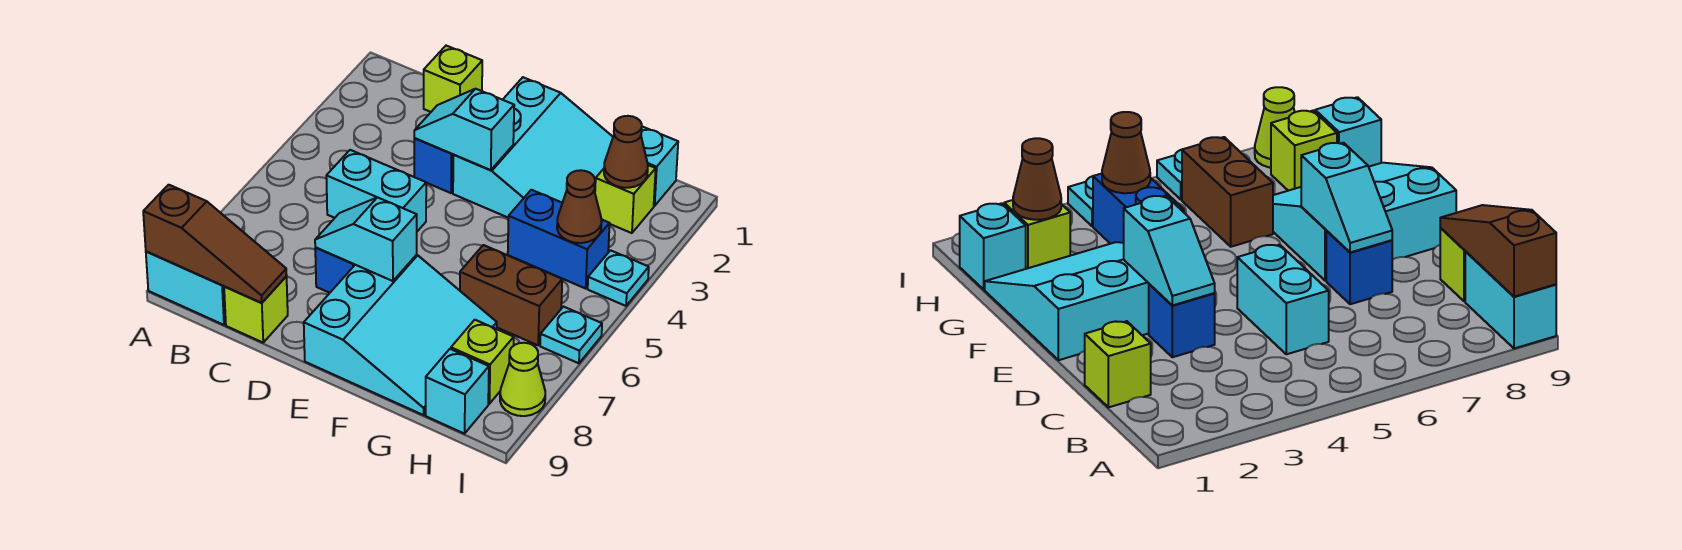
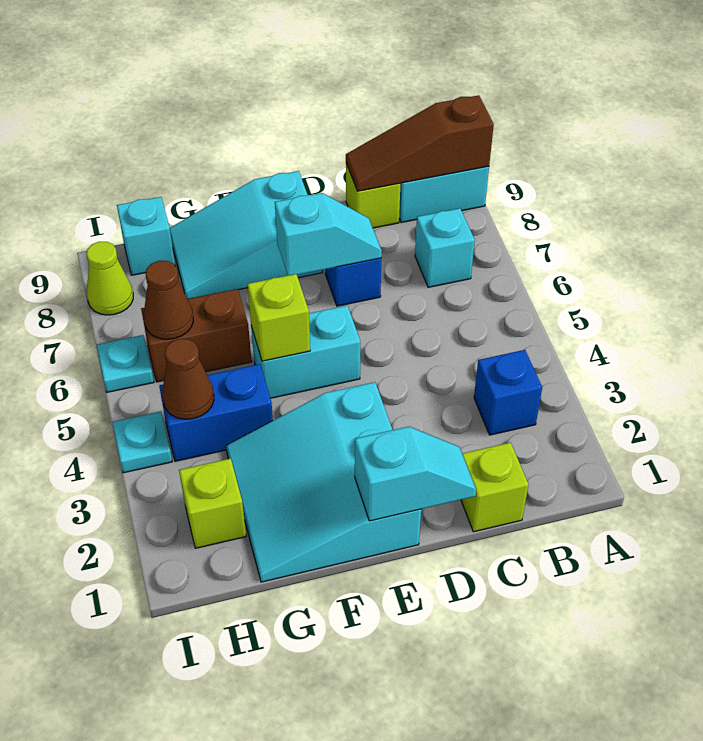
cyan brick C5:D5 level 1 -> cyan brick E5:F5 level 1
blue brick D3 level 1 -> blue brick B3 level 1
cyan slope D3:E3 level 2 top E -> cyan slope D1:E1 level 2 top E
cyan slope E7:G9 level 1 top E -> cyan slope E8:G9 level 1 top E
cyan brick H1 level 1 -> cyan brick B7 level 1
brown cone H2 level 2 -> brown cone H6 level 2
lime brick H8 level 1 -> lime brick F5 level 2

